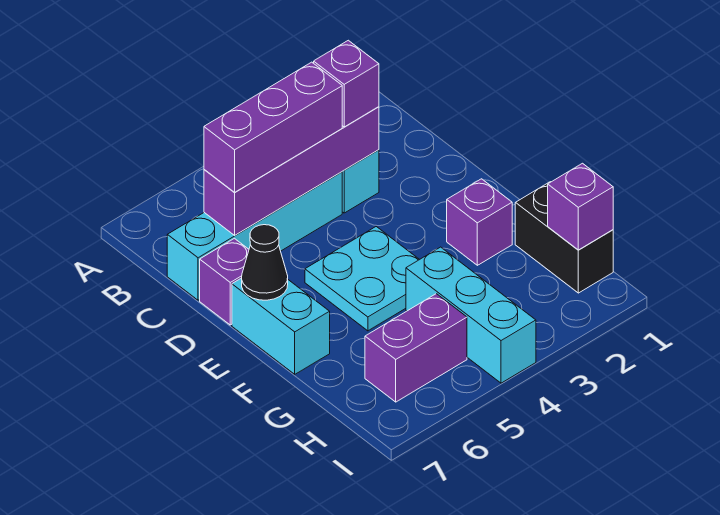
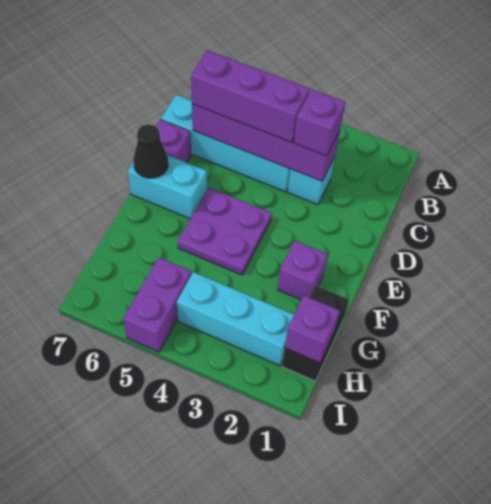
cyan plate E4:F5 level 1 -> purple plate E4:F5 level 1
cyan brick E7:F7 level 1 -> cyan brick E6:E7 level 1
cyan brick G4:I4 level 1 -> cyan brick H2:H4 level 1
purple brick H5:H6 level 1 -> purple brick H5:I5 level 1

